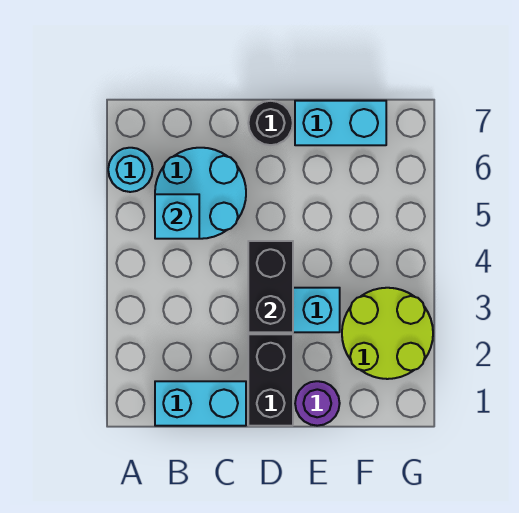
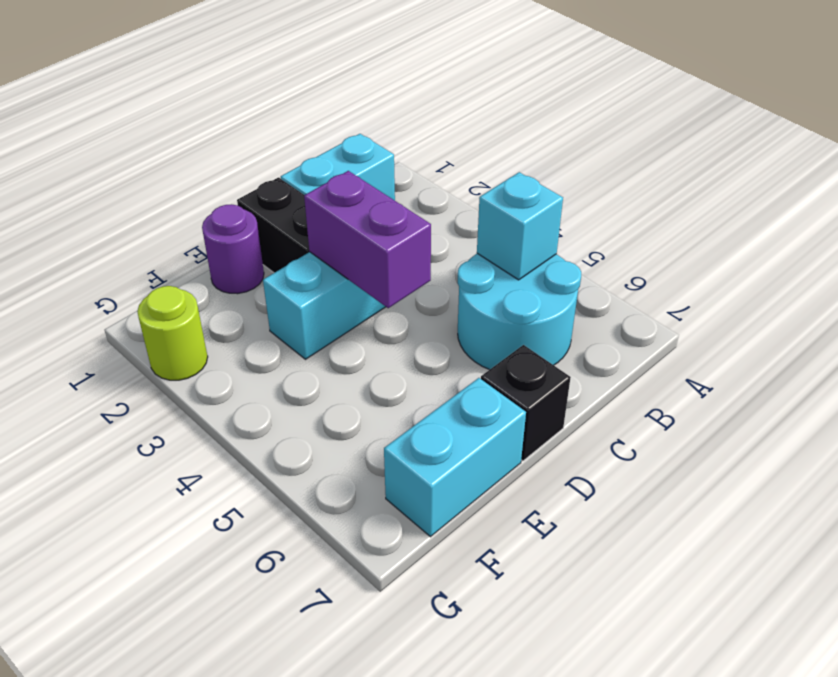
cyan round brick A6 level 1 -> none
black brick D3:D4 level 2 -> purple brick D3:D4 level 2
black round brick D7 level 1 -> black brick D7 level 1
lime round brick F2:G3 level 1 -> lime round brick G2 level 1

